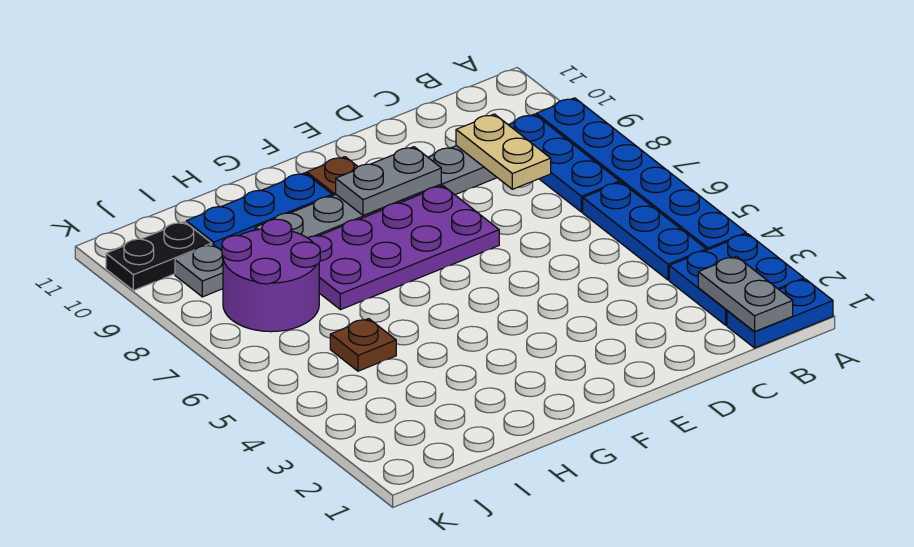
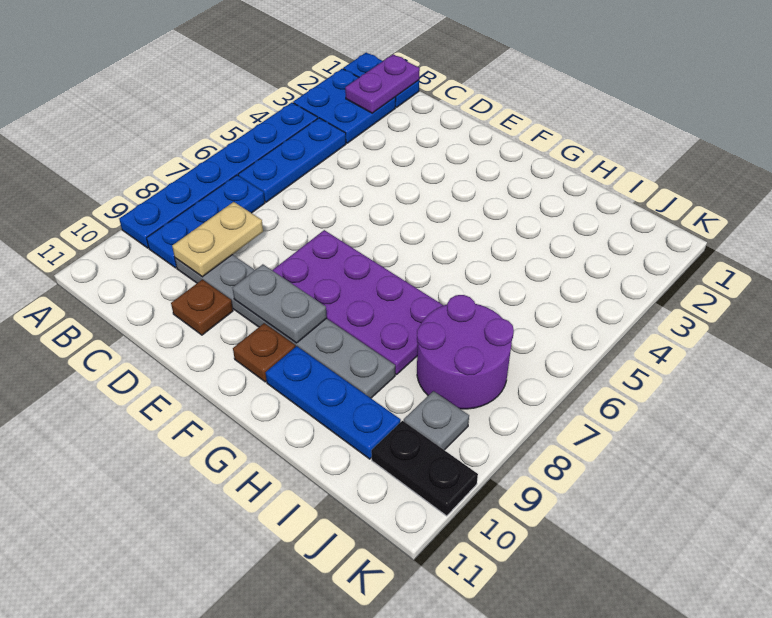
grey plate B1:B2 level 2 -> purple plate B1:B2 level 2
brown plate I5 level 1 -> brown plate D10 level 1

